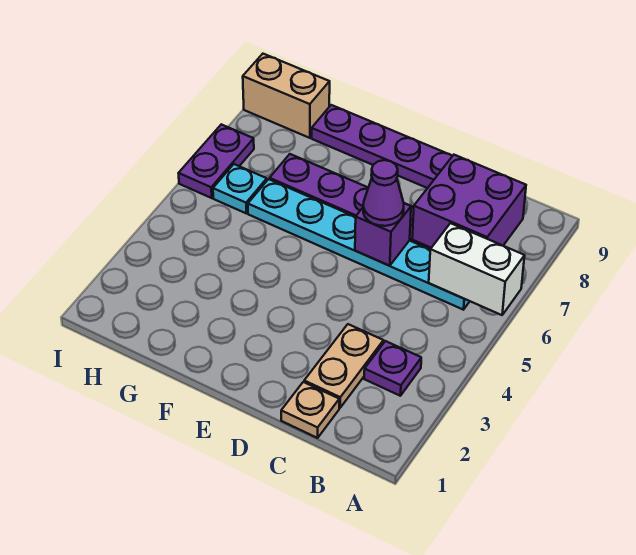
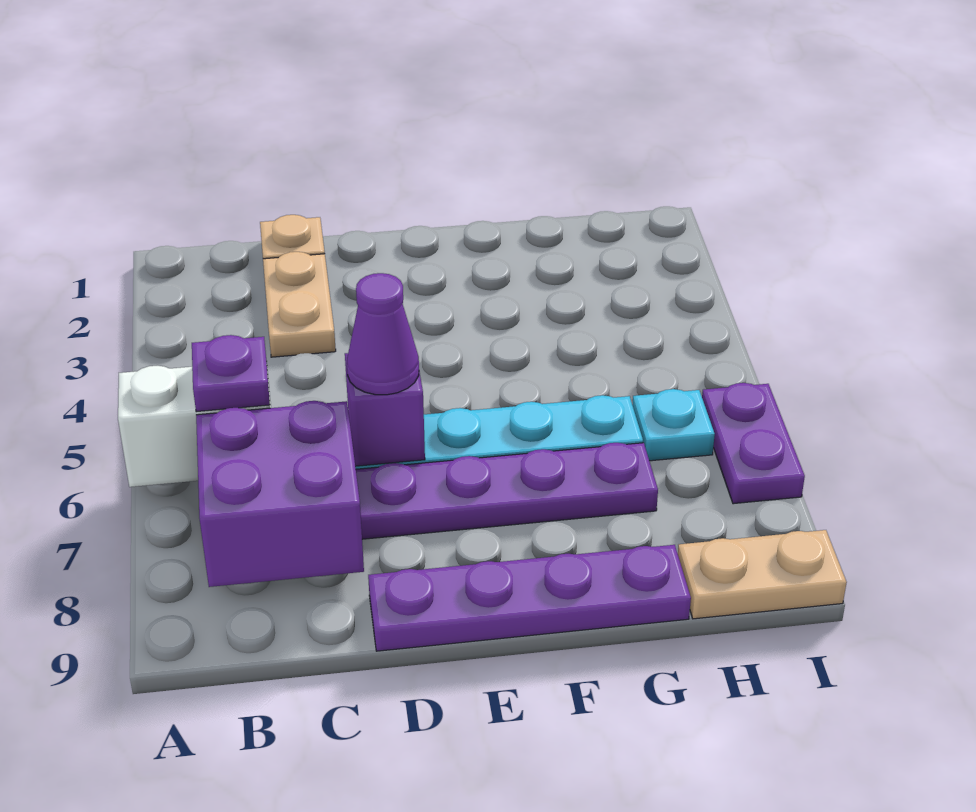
purple plate B3 level 1 -> purple plate B6 level 3
tan brick H9:I9 level 1 -> tan plate H9:I9 level 1

